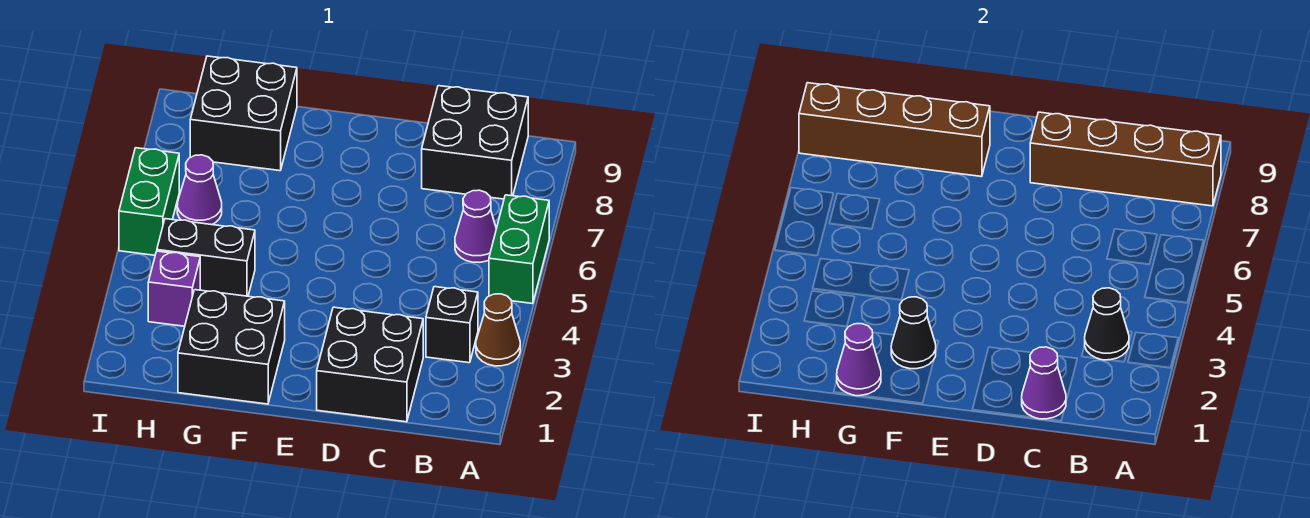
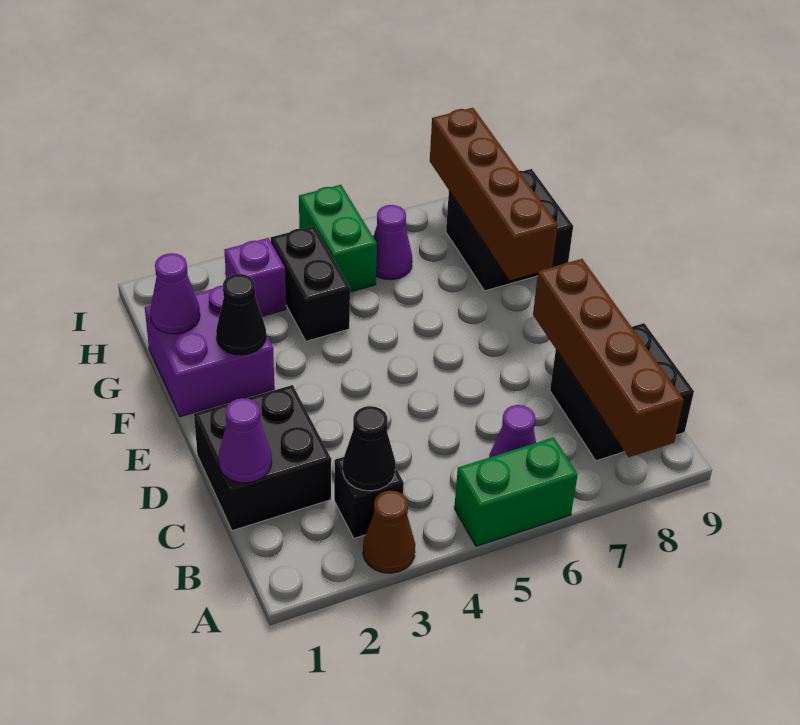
black brick F1:G2 level 1 -> purple brick F1:G2 level 1
green brick I5:I6 level 1 -> green brick H5:I5 level 1

